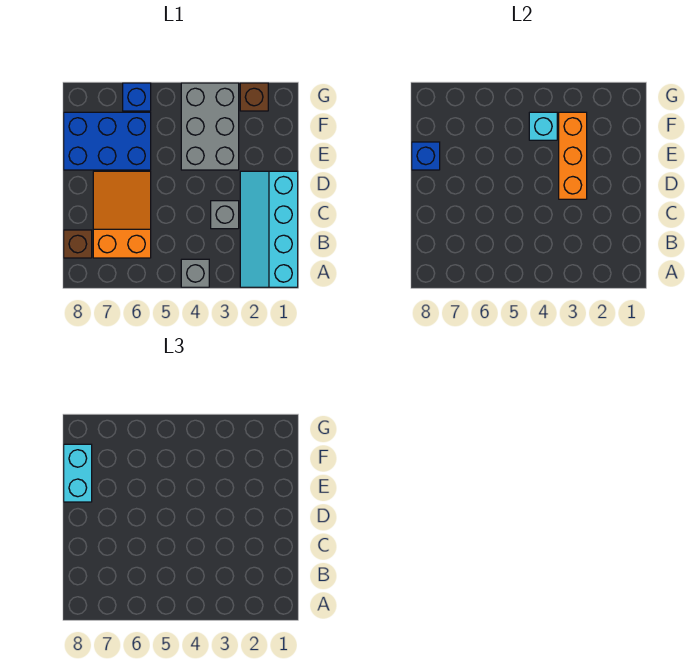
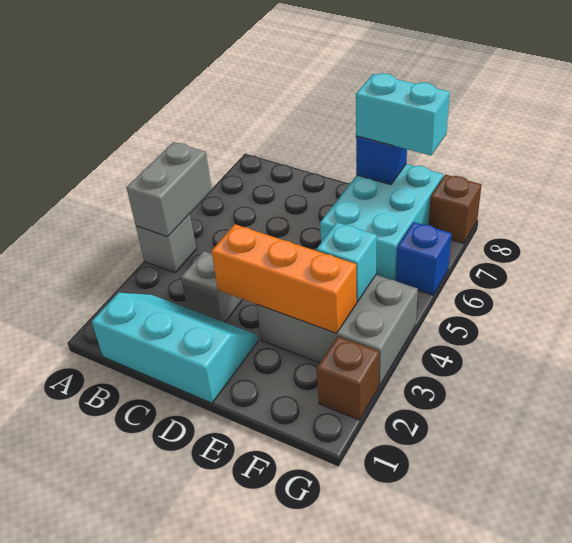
cyan slope A1:D2 level 1 top 1 -> cyan slope B1:D2 level 1 top 1
none -> grey brick A4:A5 level 2
orange slope B6:D7 level 1 top B -> none
brown brick B8 level 1 -> brown brick G8 level 1
blue brick E6:F8 level 1 -> cyan brick E6:F8 level 1

